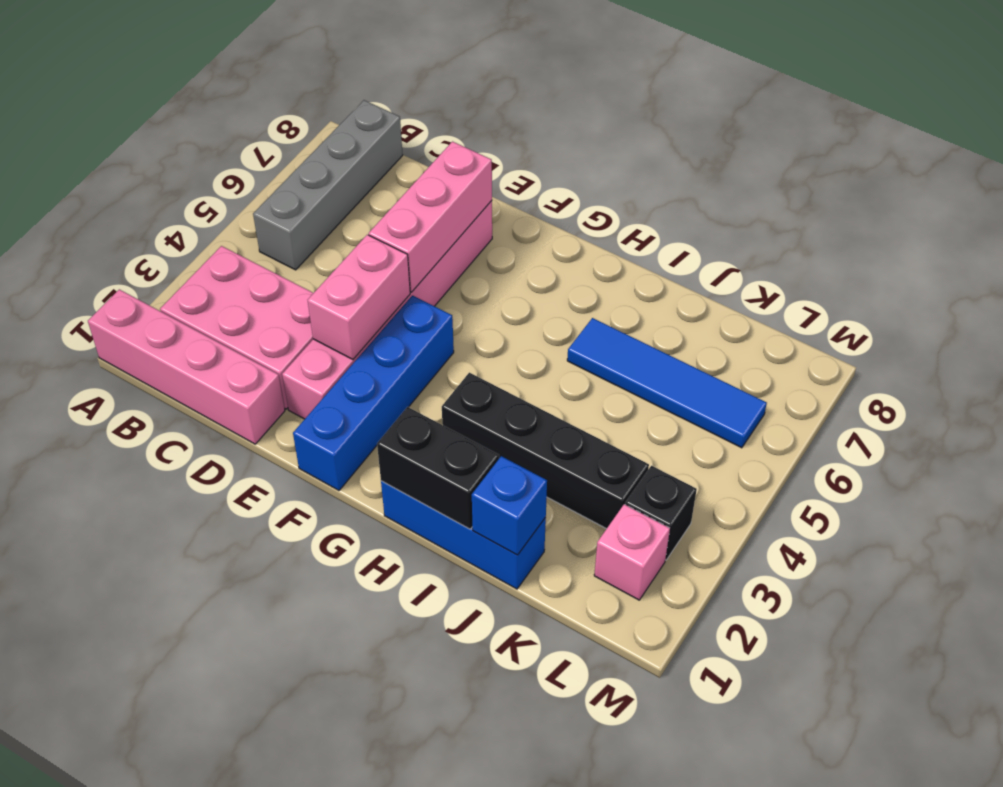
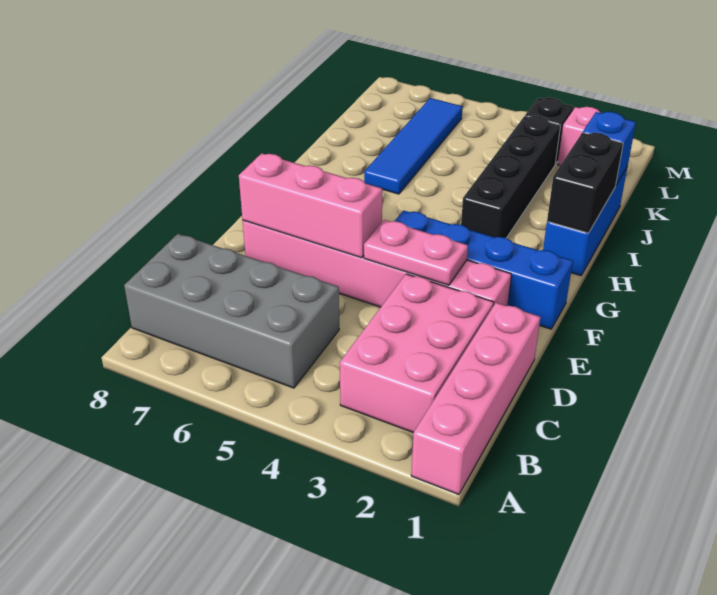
grey brick B5:B8 level 1 -> grey brick B5:C8 level 1
pink brick E3:E4 level 2 -> pink plate E3:E4 level 2

